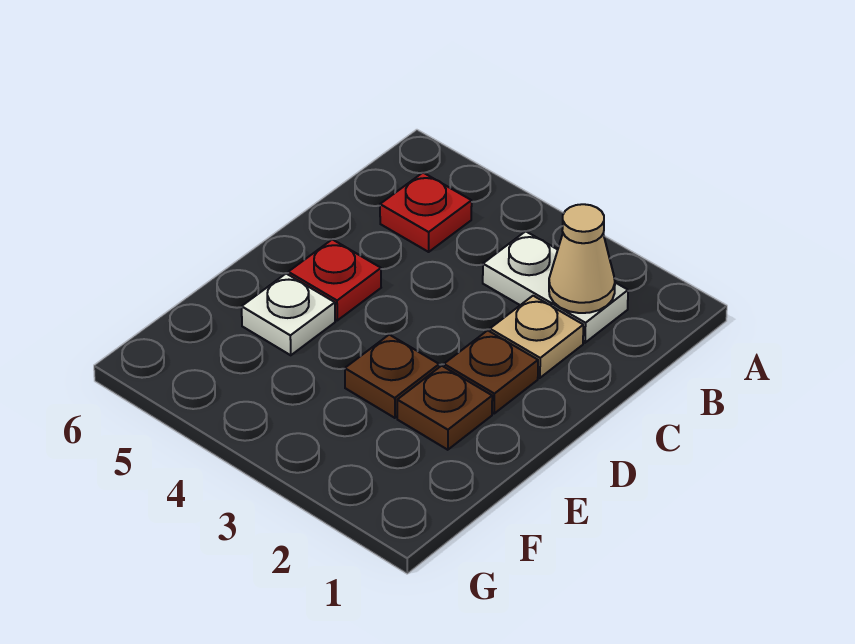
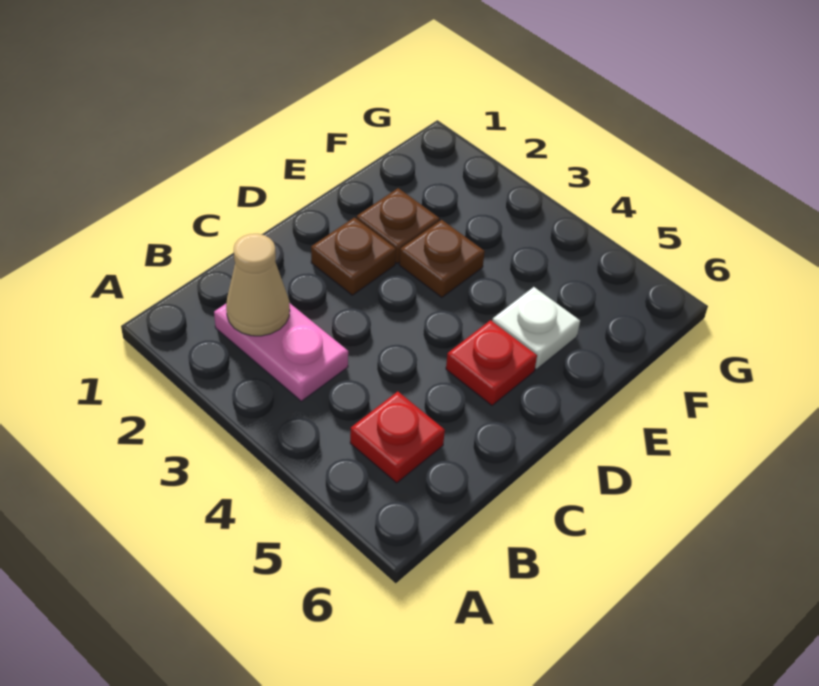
white plate B2:B3 level 1 -> pink plate B2:B3 level 1
tan plate C2 level 1 -> none

